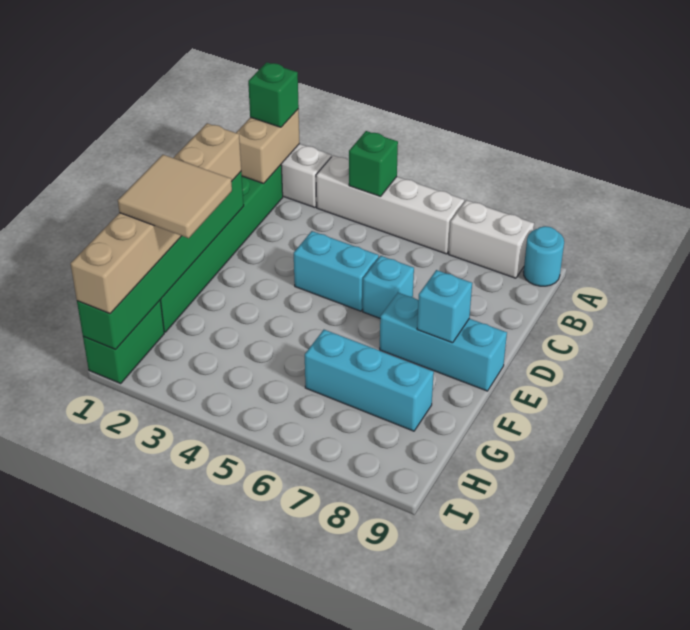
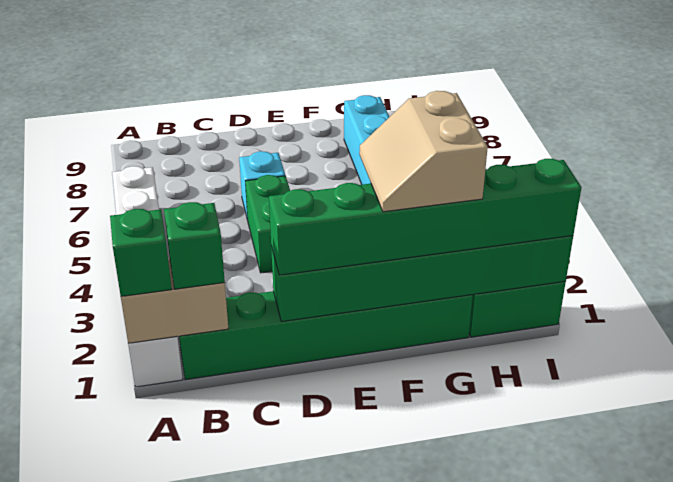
green brick A4 level 2 -> green brick B1 level 3
white brick A7:A8 level 1 -> none
cyan round brick A9 level 1 -> none
tan brick D1:I1 level 3 -> green brick D1:I1 level 3
cyan brick D4:D5 level 1 -> green brick D4:D5 level 1
cyan brick E7:E9 level 1 -> none
cyan brick E8 level 2 -> none
tan tile F1:G2 level 4 -> tan slope F1:G2 level 4 top G

